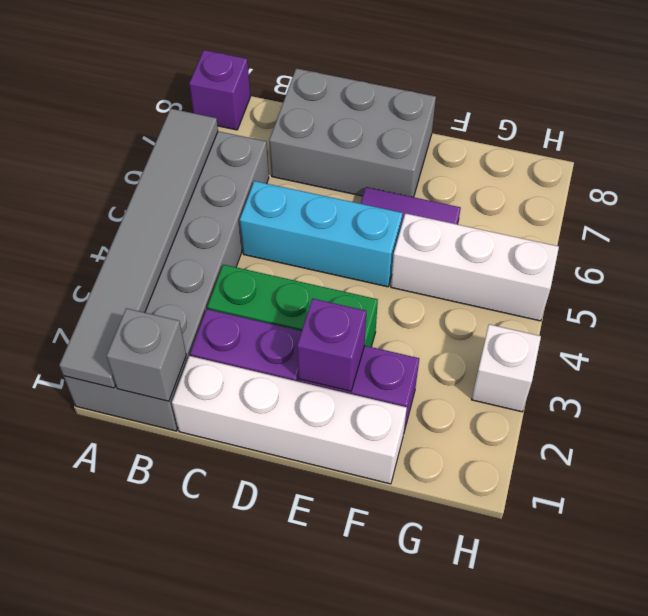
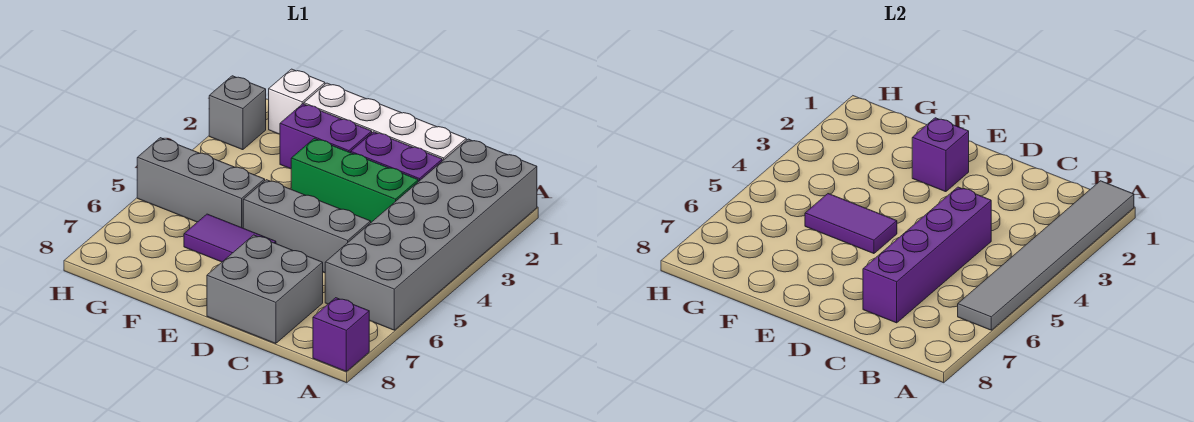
grey brick B1 level 2 -> grey brick H2 level 1
none -> purple brick C4:C7 level 2
cyan brick C5:E5 level 1 -> grey brick C5:E5 level 1
grey brick C7:E8 level 1 -> grey brick C7:D8 level 1
none -> purple tile E5:F5 level 2
white brick F5:H5 level 1 -> grey brick F5:H5 level 1
white brick H3 level 1 -> white brick G1 level 1

